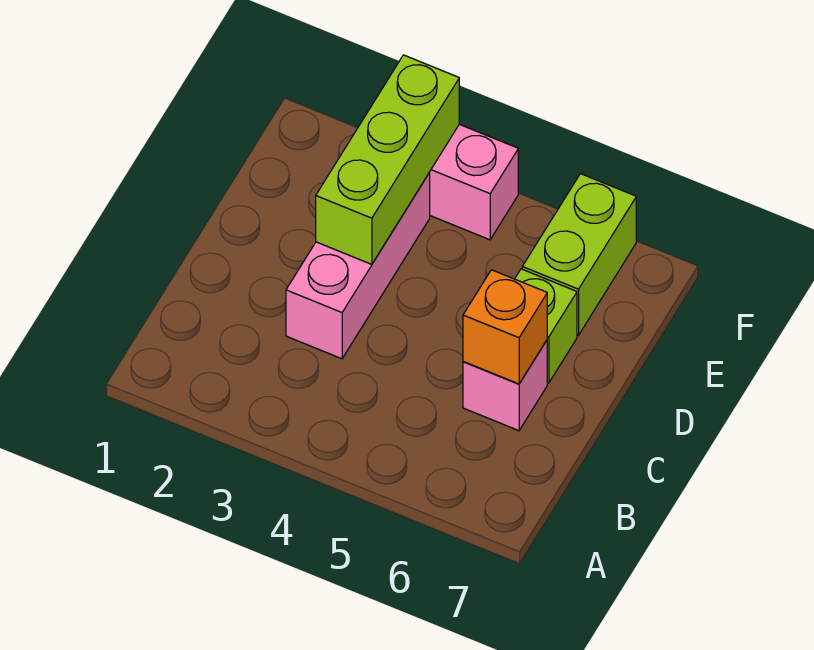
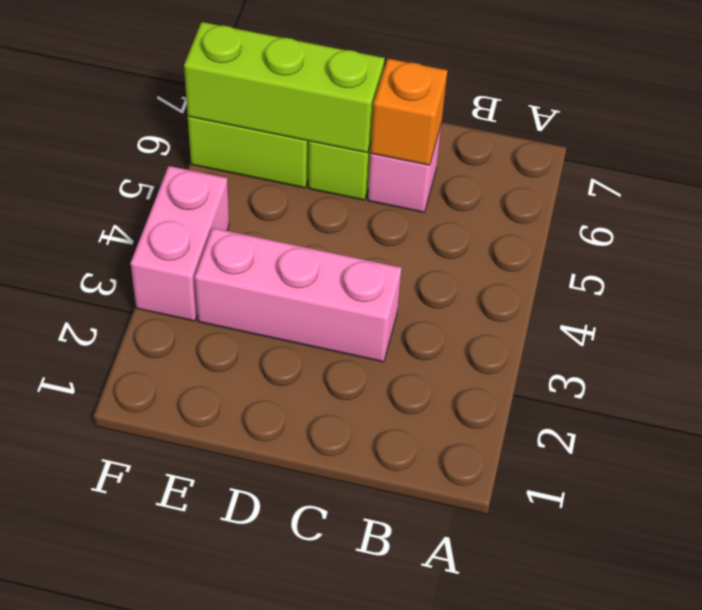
lime brick D3:F3 level 2 -> lime brick D6:F6 level 2

